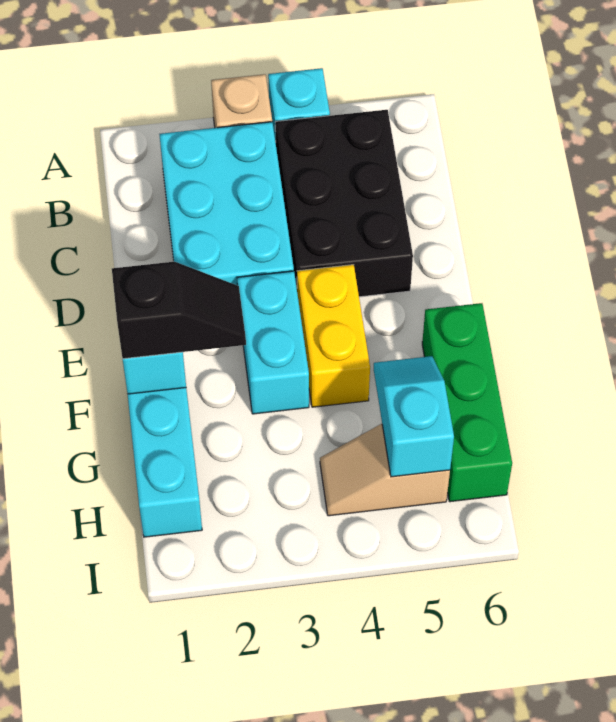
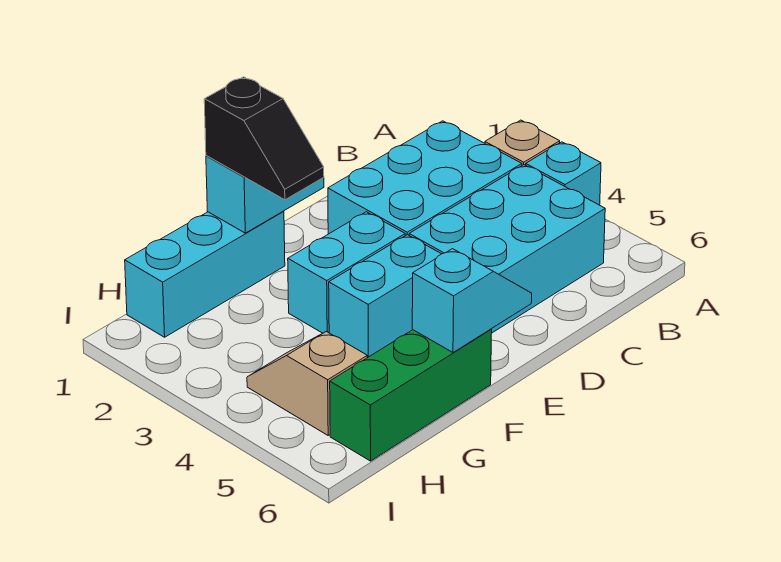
black brick B4:D5 level 1 -> cyan brick B4:D5 level 1
yellow brick E4:F4 level 1 -> cyan brick E4:F4 level 1
cyan slope G5:H5 level 2 top H -> cyan slope E6:F6 level 2 top F

